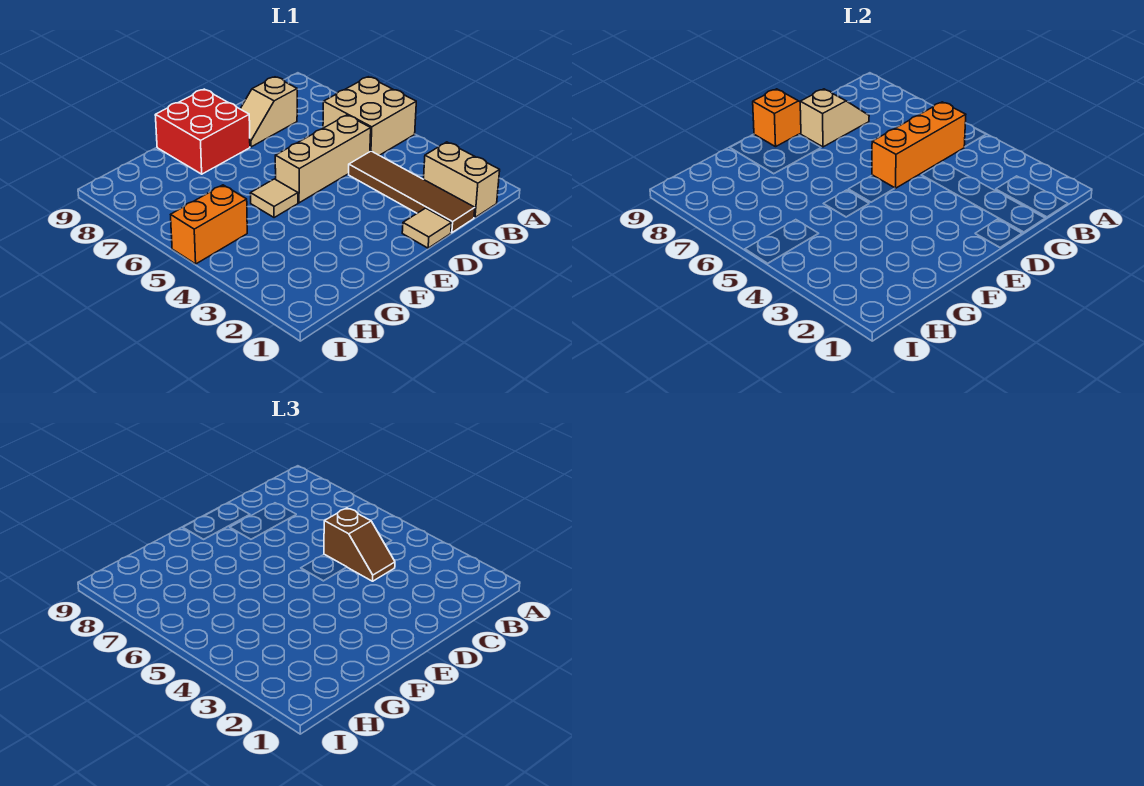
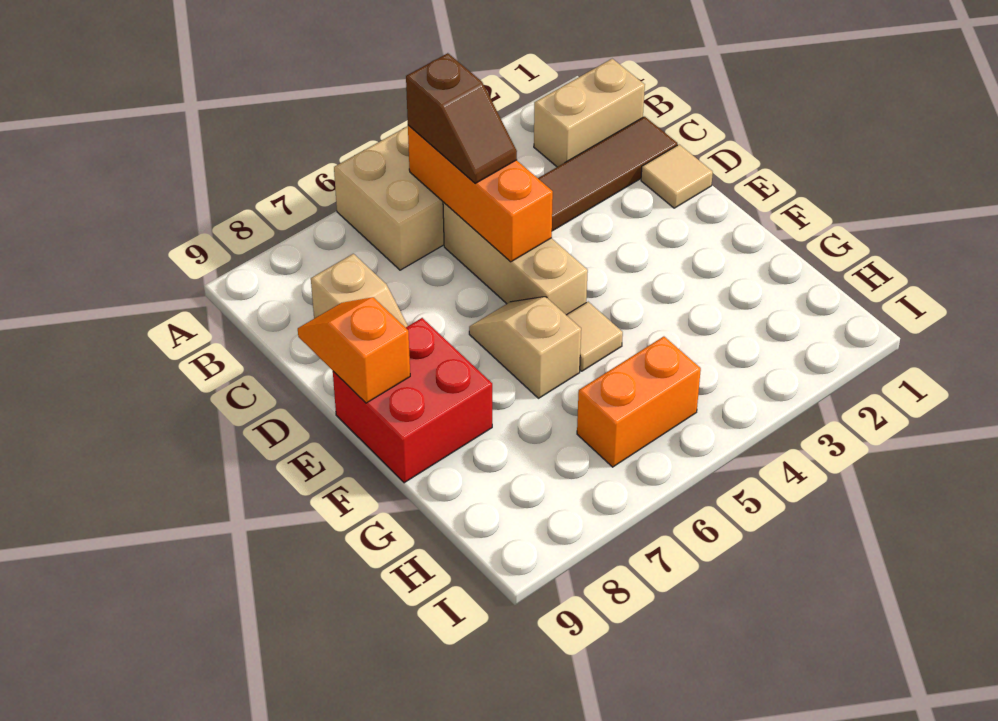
brown slope C4:C5 level 3 top 5 -> brown slope B5:C5 level 3 top B
tan slope C8:D8 level 2 top D -> tan slope E6:F6 level 1 top F
orange brick H5:I5 level 1 -> orange brick H5:H6 level 1

